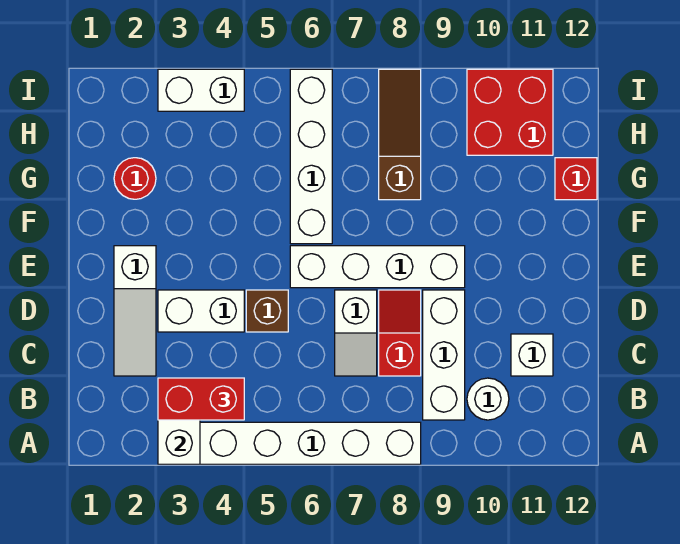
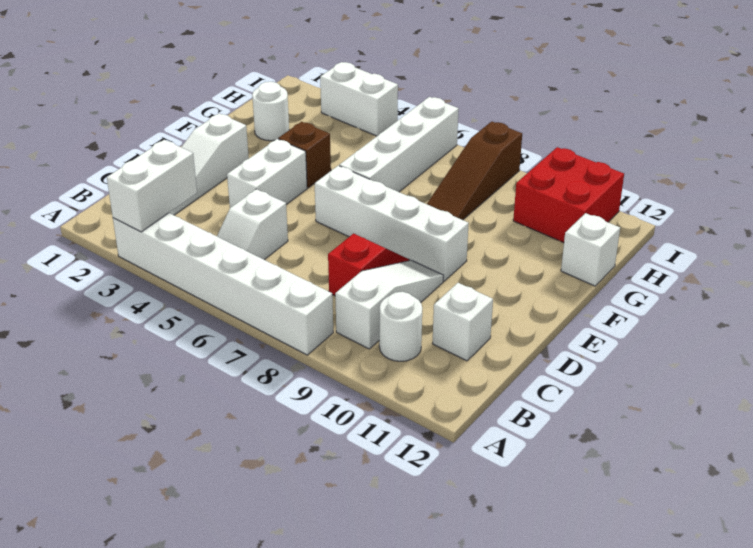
red brick B3:B4 level 3 -> none
white brick B9:D9 level 1 -> white slope B9:D9 level 1 top B
white slope C7:D7 level 1 top D -> white slope B5:C5 level 1 top C
white brick D3:D4 level 1 -> white brick D4:E4 level 1
brown brick D5 level 1 -> brown brick F4 level 1
red round brick G2 level 1 -> white round brick G2 level 1
brown slope G8:I8 level 1 top G -> brown slope G8:I8 level 1 top I
red brick G12 level 1 -> white brick G12 level 1

